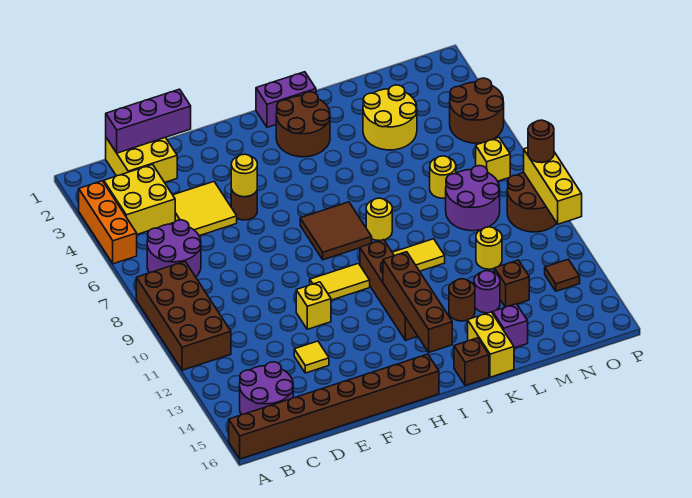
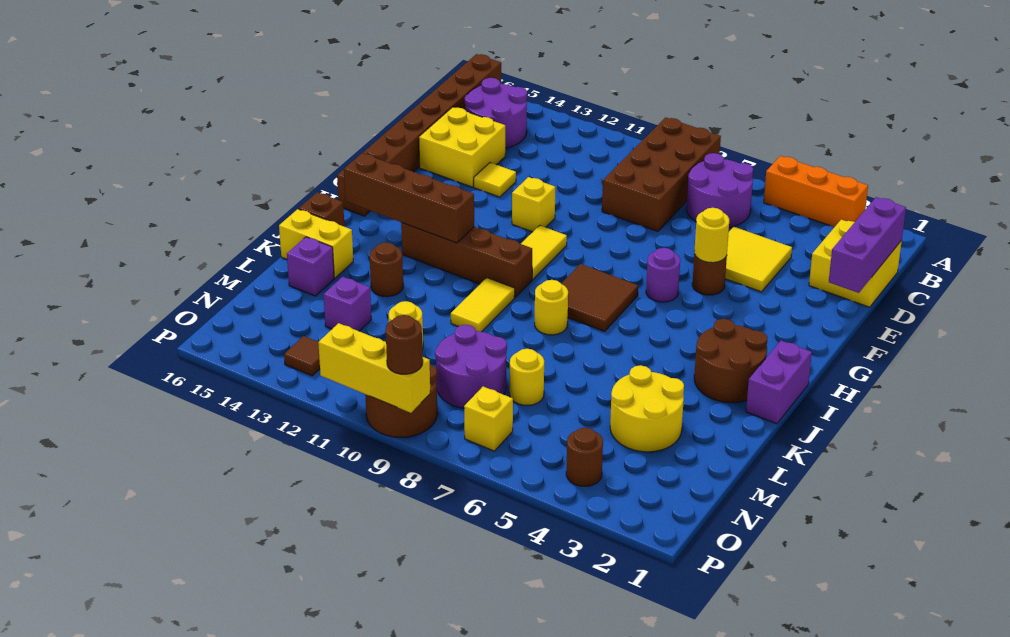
brown brick A8:B11 level 1 -> brown brick A8:D9 level 1
yellow brick B3:C4 level 1 -> yellow brick D14:E15 level 1
purple round brick L13 level 1 -> purple round brick G6 level 1
brown brick M13 level 1 -> purple brick M13 level 1
brown round brick O4:P5 level 1 -> brown round brick O4 level 1

